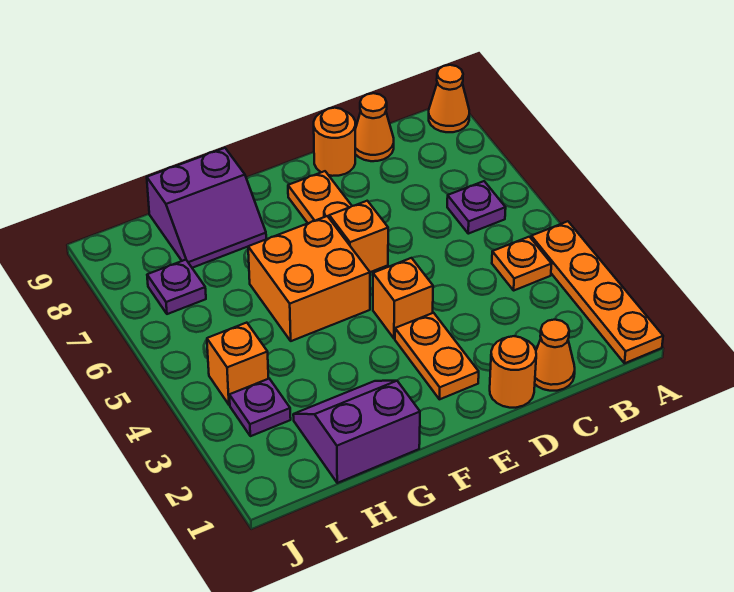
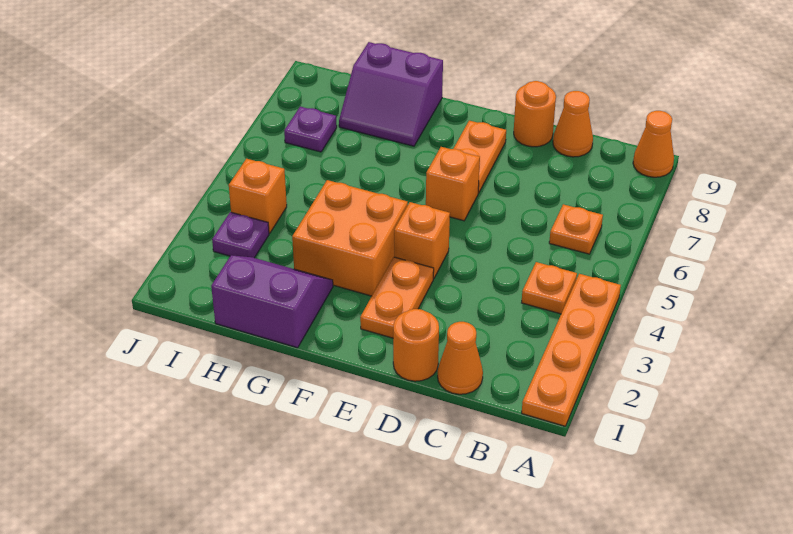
purple plate B6 level 1 -> orange plate B6 level 1
orange brick F5:G6 level 1 -> orange brick F3:G4 level 1

